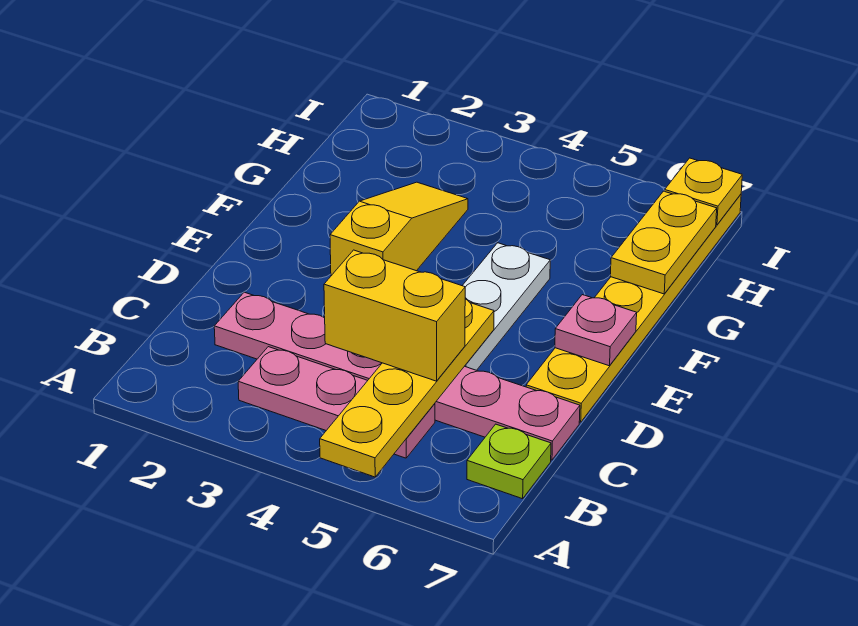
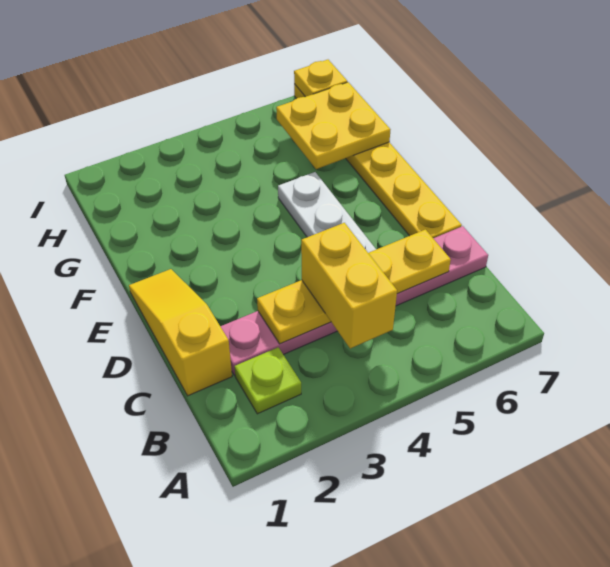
yellow plate A5:D5 level 2 -> yellow plate C3:C6 level 2
pink plate B3:B5 level 1 -> none
lime plate B7 level 1 -> lime plate B2 level 1
yellow brick C4:C5 level 3 -> yellow brick B4:C4 level 3
yellow slope E3:G3 level 1 top E -> yellow slope C1:E1 level 1 top C
pink plate E7 level 2 -> none
yellow plate G7:H7 level 2 -> yellow plate G6:H7 level 2

